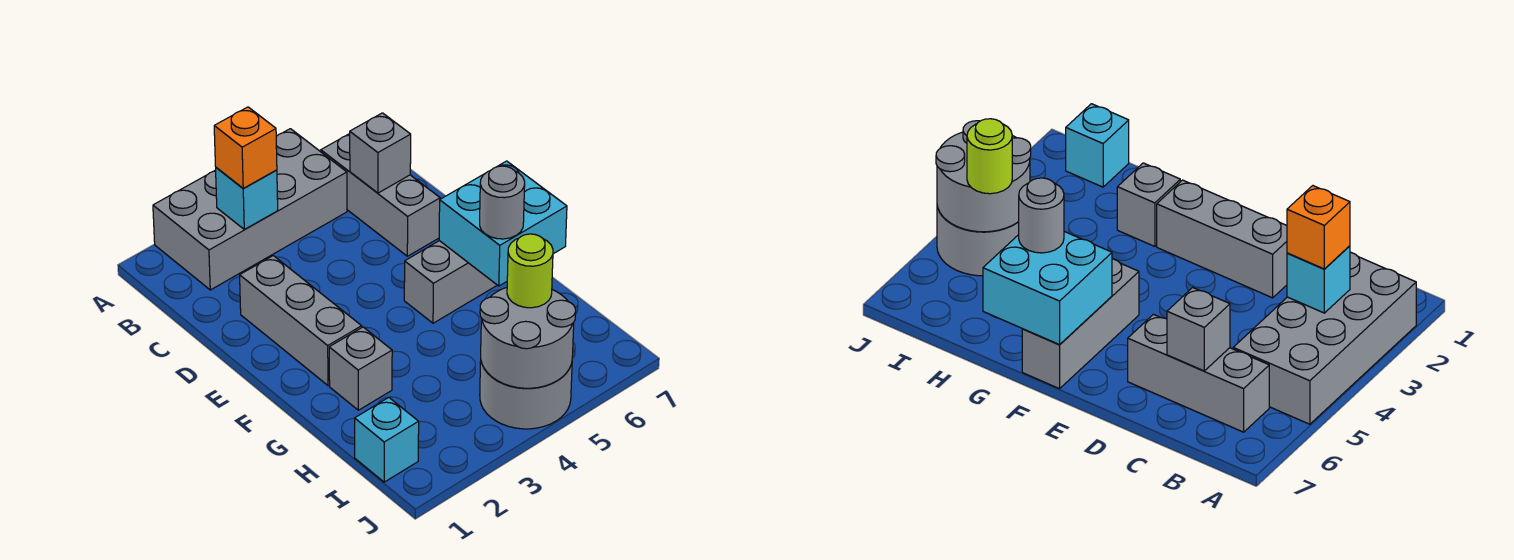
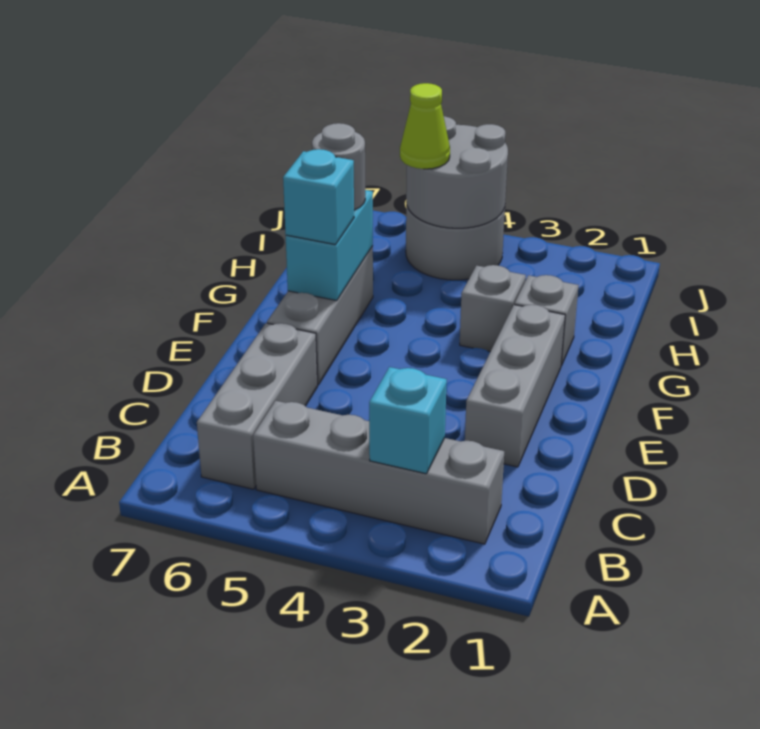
grey brick A2:B5 level 1 -> grey brick B2:B5 level 1
orange brick B3 level 3 -> none
grey brick C6 level 2 -> grey brick G3 level 1
grey brick F5:F7 level 1 -> grey brick E6:G6 level 1
cyan brick F6:G7 level 2 -> cyan brick F6:G6 level 2
cyan brick I1 level 1 -> cyan brick F6 level 3
lime round brick I5 level 3 -> lime cone I5 level 3

